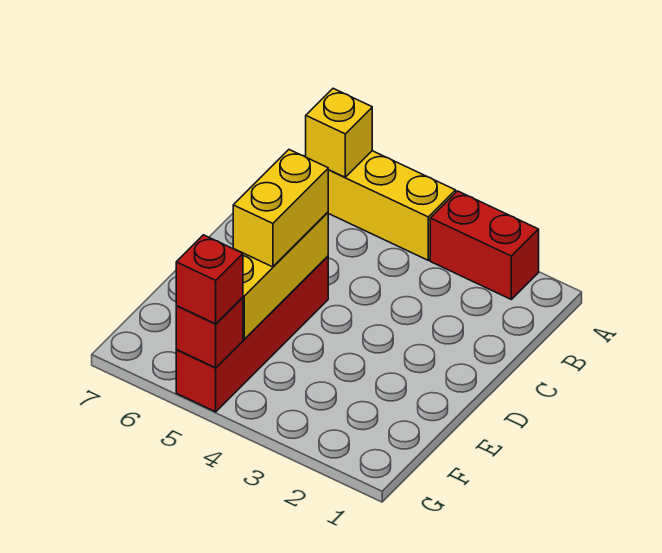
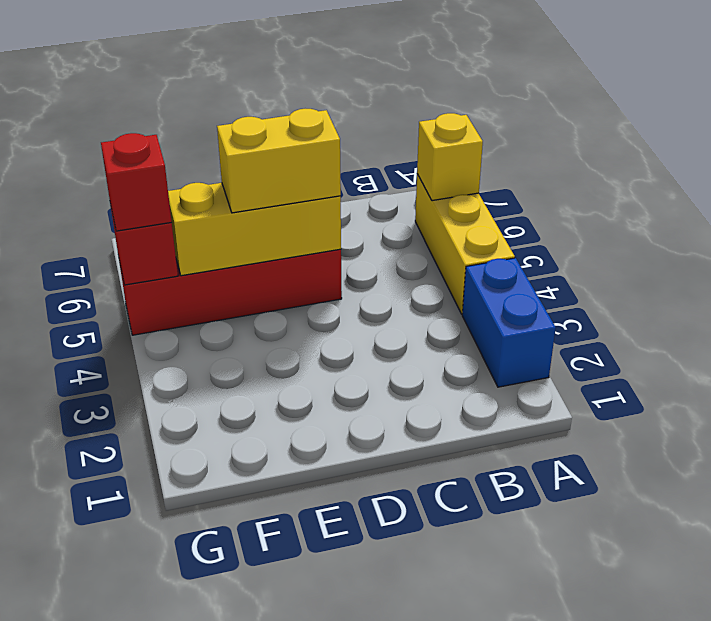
red brick A2:A3 level 1 -> blue brick A2:A3 level 1

